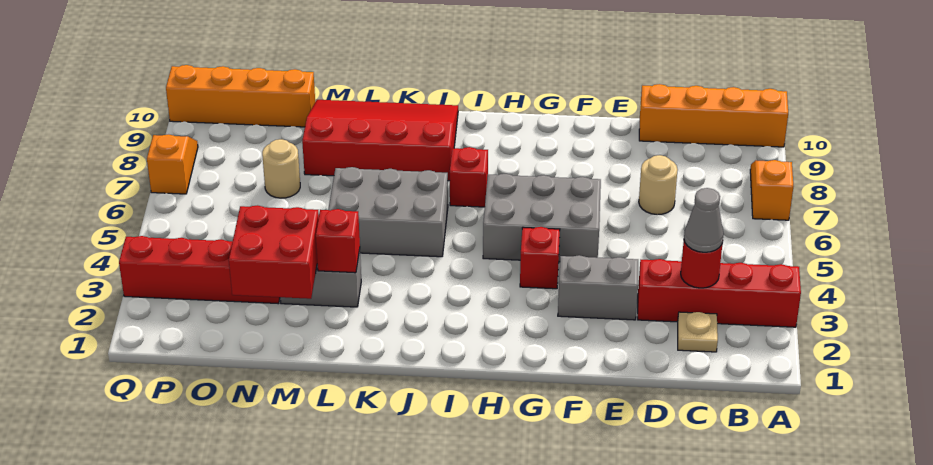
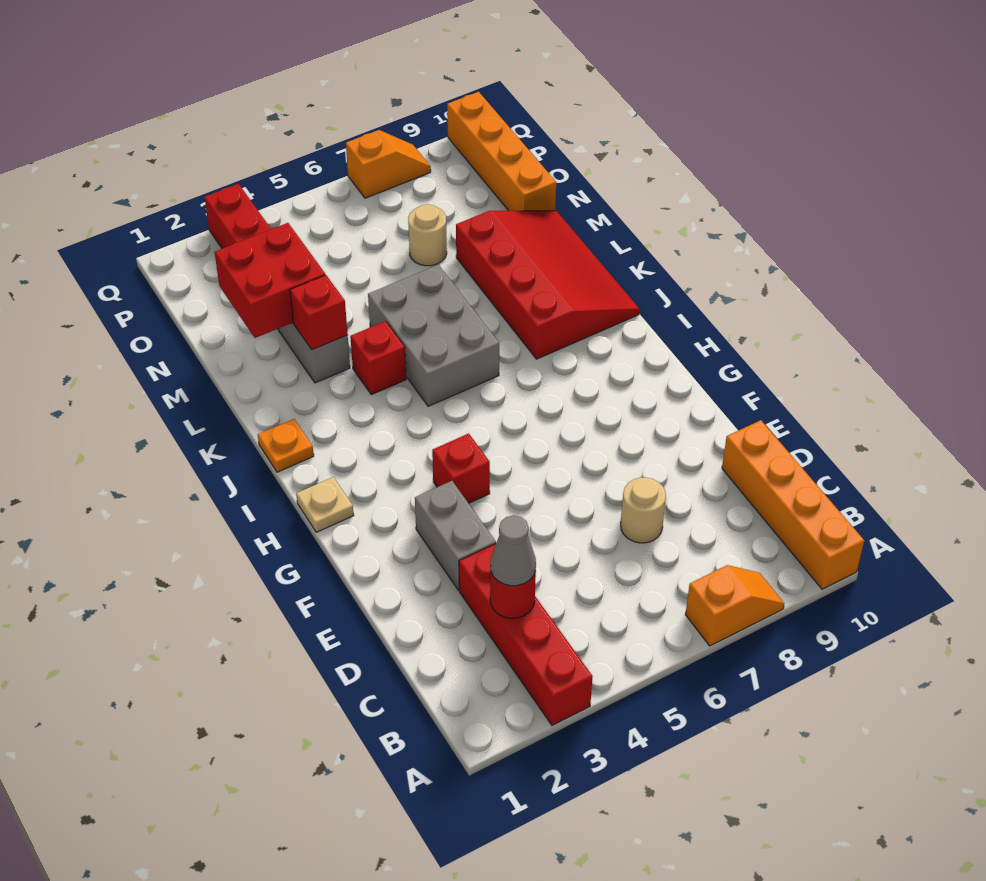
tan plate C2 level 1 -> tan plate H1 level 1
grey brick F5:H6 level 1 -> none
red brick I7 level 1 -> red brick K4 level 1
none -> orange plate J1 level 1

